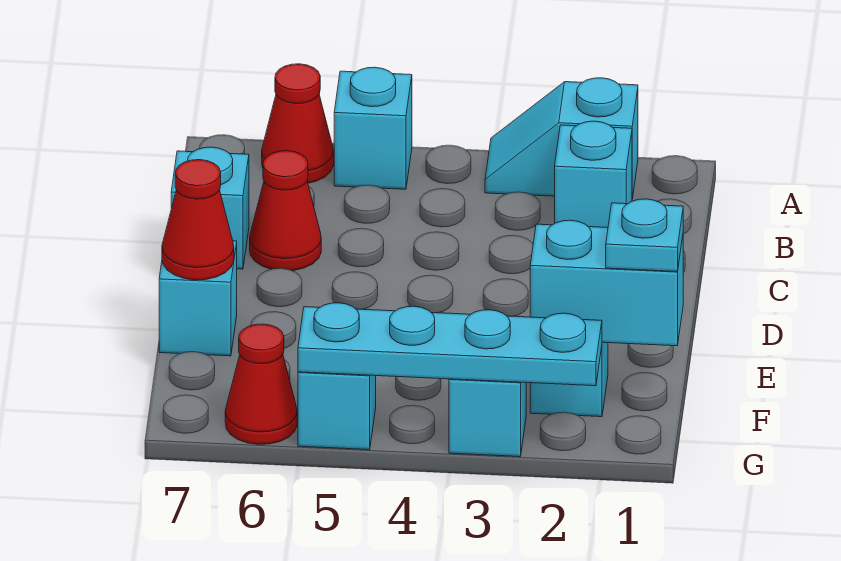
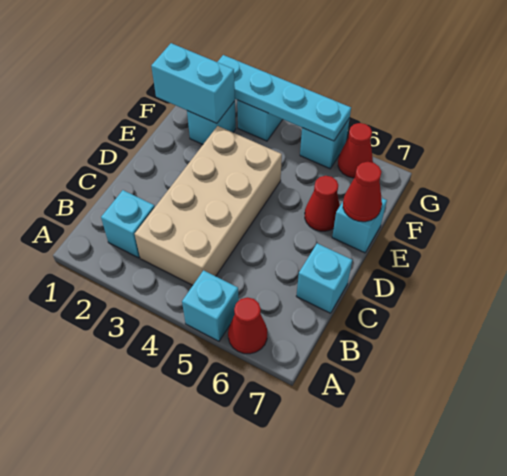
cyan slope A2:A3 level 1 top 2 -> none
none -> tan brick B3:E4 level 1
red cone C6 level 1 -> red cone E6 level 1
cyan plate F1 level 3 -> none

